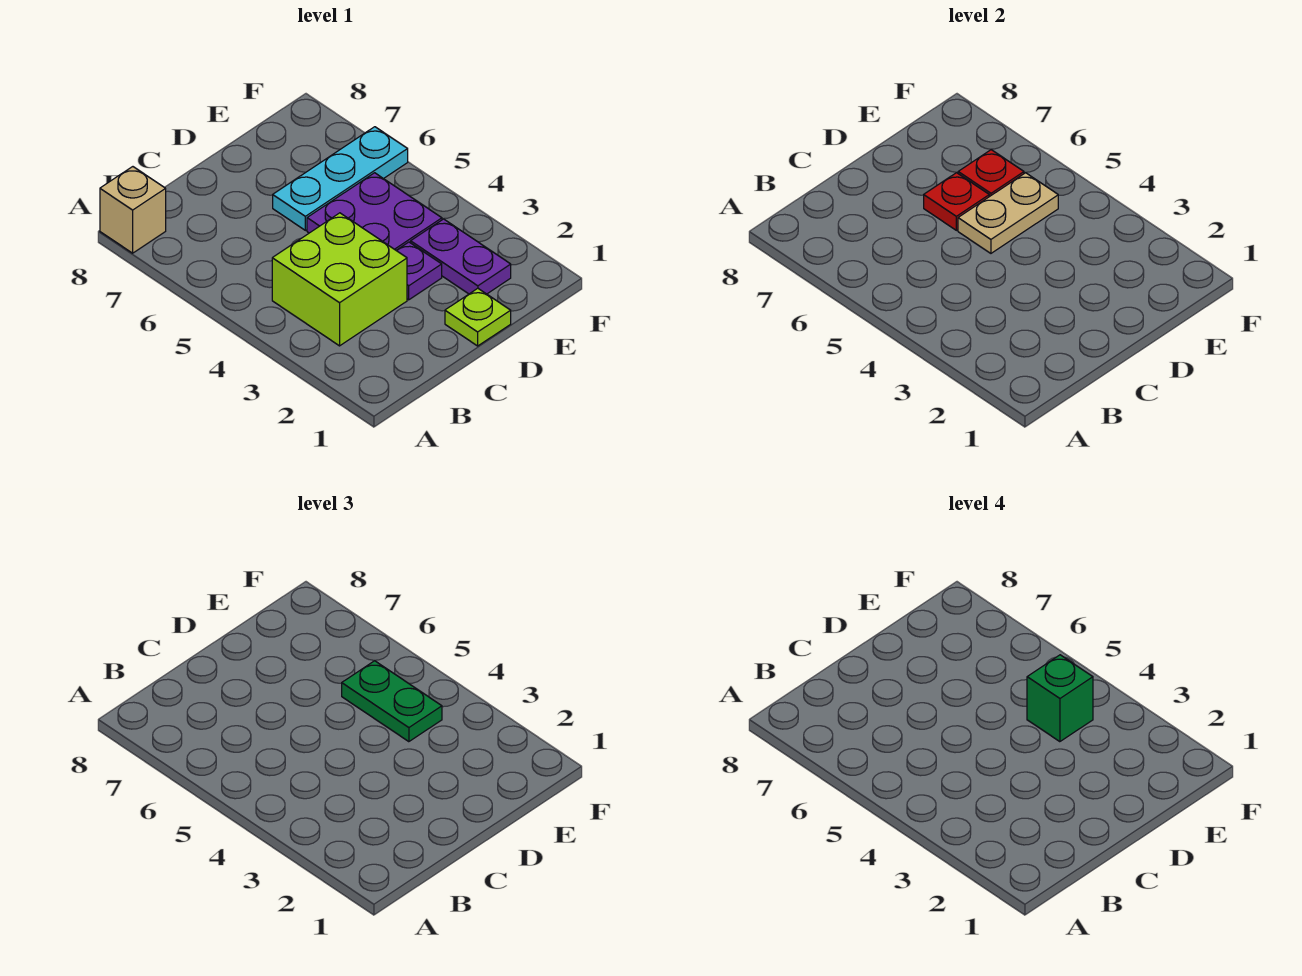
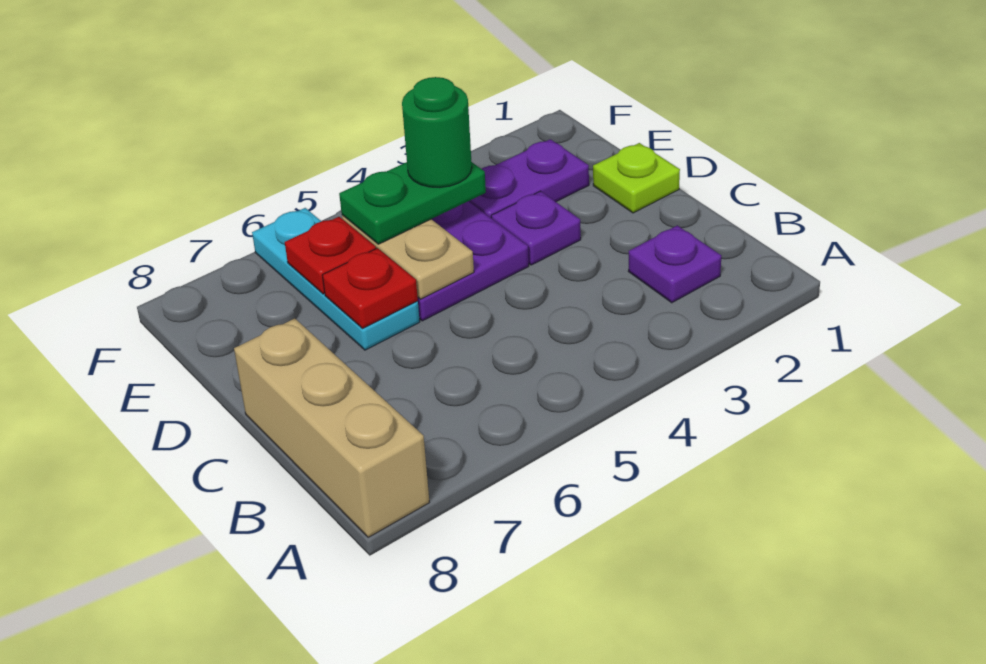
tan brick A8 level 1 -> tan brick A8:C8 level 1
none -> purple plate B2 level 1
lime brick B3:C4 level 1 -> none
green brick E4 level 4 -> green round brick E4 level 4

